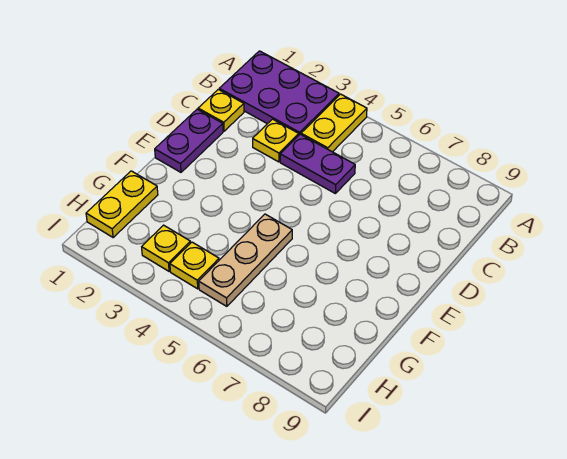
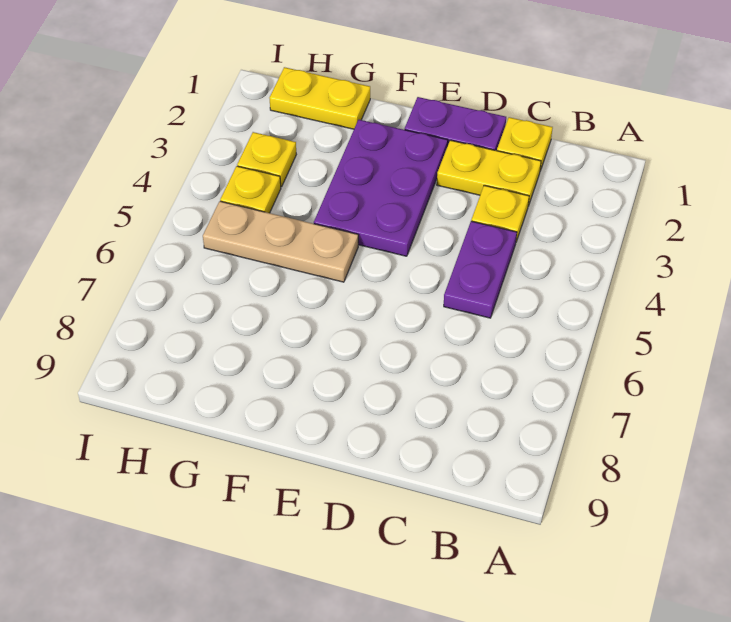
purple plate A1:B3 level 1 -> purple plate E2:F4 level 1
yellow plate A4:B4 level 1 -> yellow plate C2:D2 level 1

